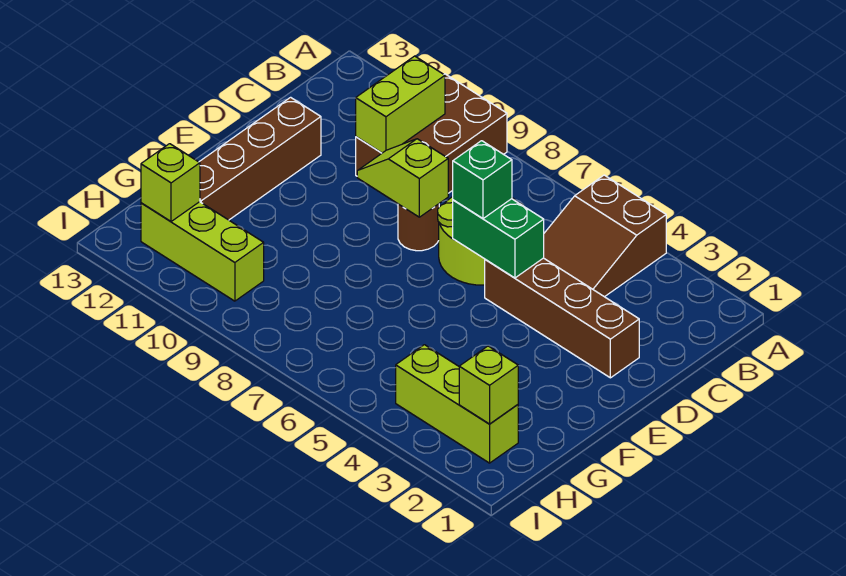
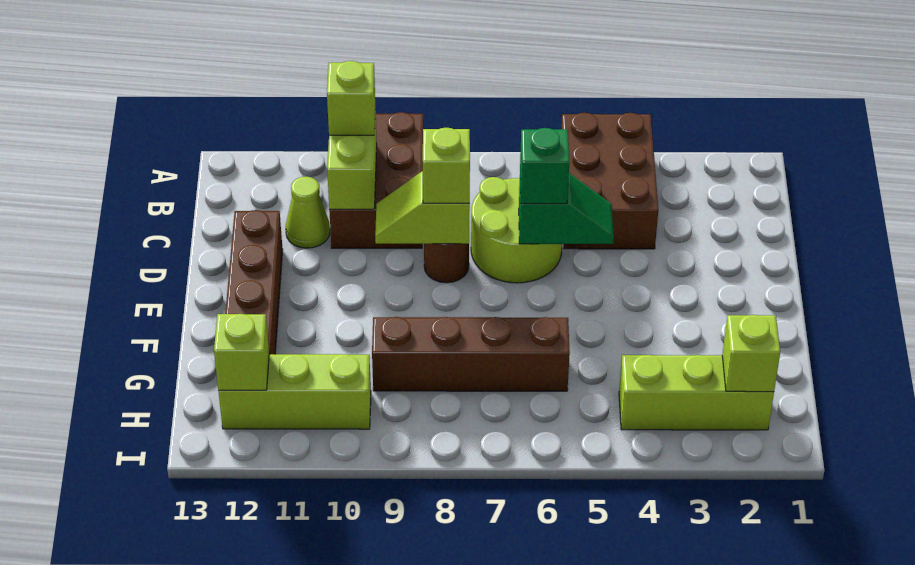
brown slope A4:C5 level 1 top A -> brown brick A4:C5 level 1
none -> lime brick B10 level 3
none -> lime cone C11 level 1
brown brick D2:D5 level 1 -> brown brick G6:G9 level 1
green brick D5:D6 level 2 -> green slope D5:D6 level 2 top 6
none -> lime brick D8 level 3

